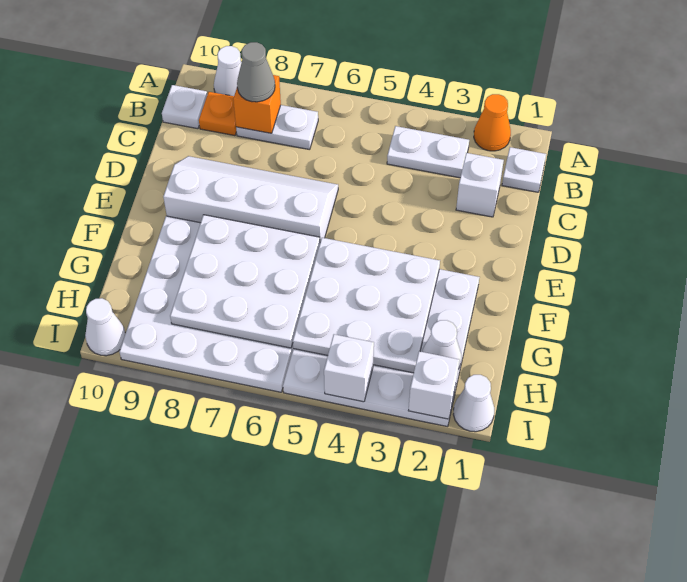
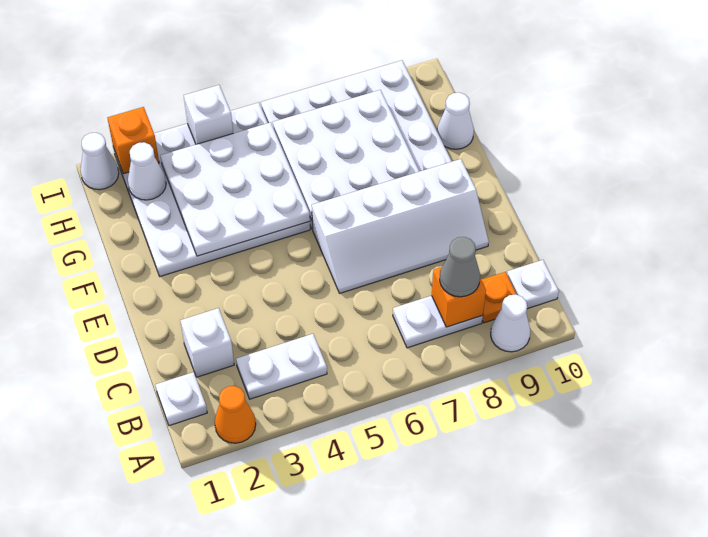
white brick I2 level 2 -> orange brick I2 level 2
white cone I10 level 1 -> white cone G10 level 1

